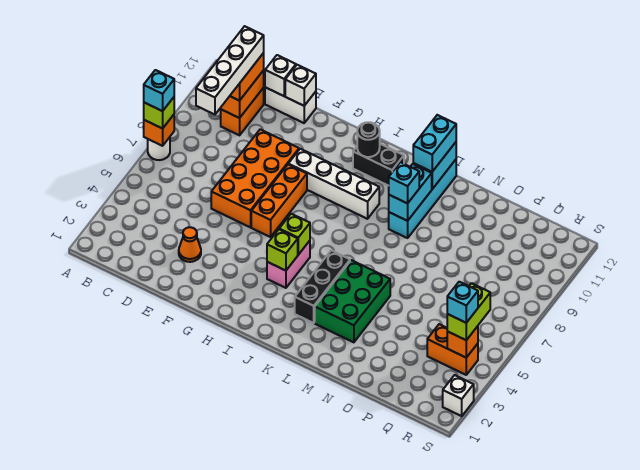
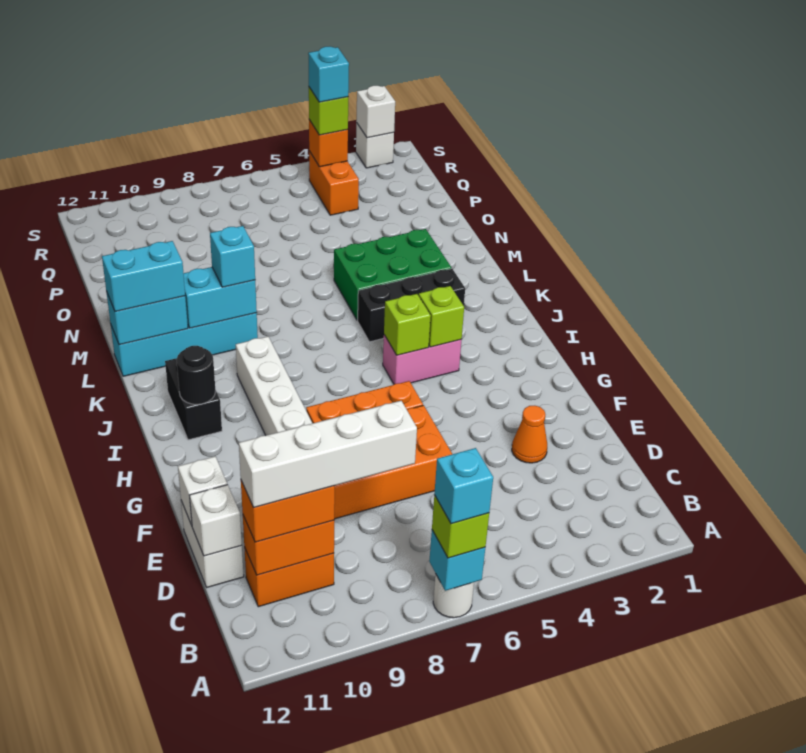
orange brick A7 level 2 -> cyan brick A7 level 2
lime brick R4:R5 level 3 -> lime brick R4 level 3
none -> white brick S2 level 2

